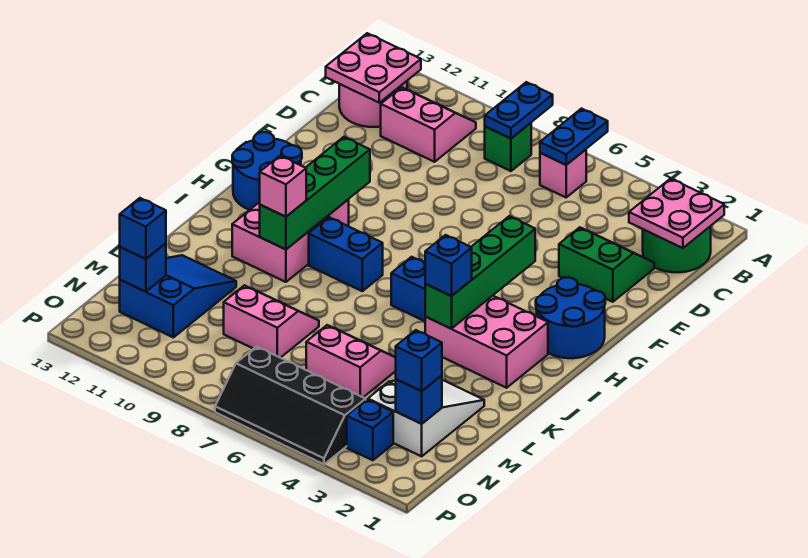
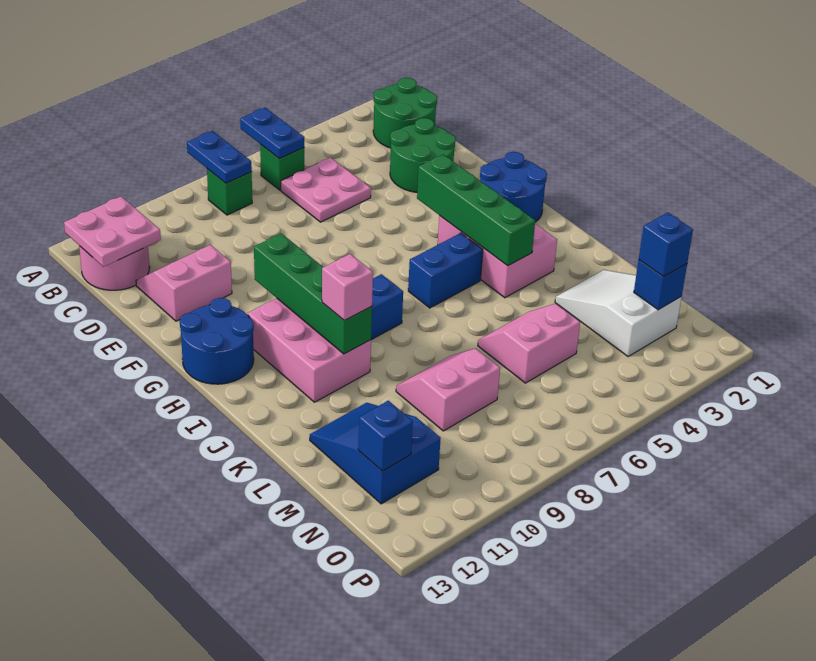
pink plate B1:C2 level 2 -> pink plate C5:D6 level 1
pink brick B6 level 1 -> green brick B6 level 1
pink slope B10:C11 level 1 top C -> pink slope D11:E12 level 1 top E
green slope D2:E3 level 1 top E -> green round brick D2:E3 level 1
pink brick I2:J4 level 1 -> pink brick H3:J4 level 1
blue brick J4 level 3 -> none
blue brick N12 level 3 -> none
blue brick O3 level 1 -> none
black slope O4:P7 level 1 top O -> none

